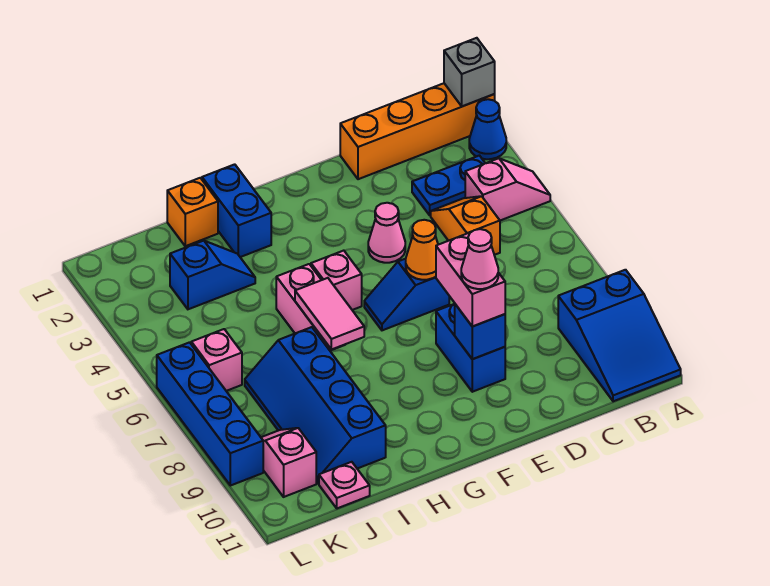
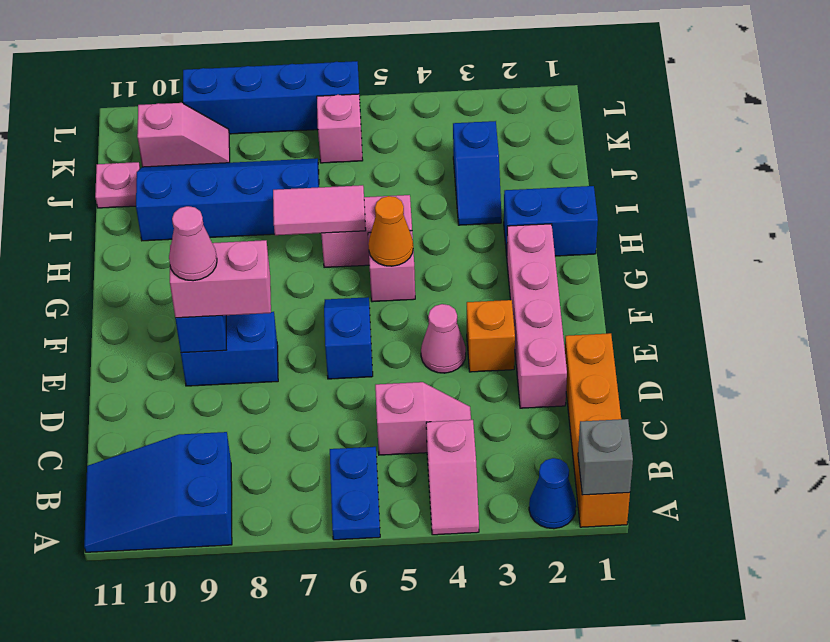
blue plate B3:C3 level 1 -> blue plate A6:B6 level 1
orange slope C4:C5 level 1 top 5 -> pink slope C4:C5 level 1 top 5
none -> pink brick D2:G2 level 1
orange cone E6 level 2 -> orange cone G5 level 2
orange brick I1 level 1 -> orange brick E3 level 1

